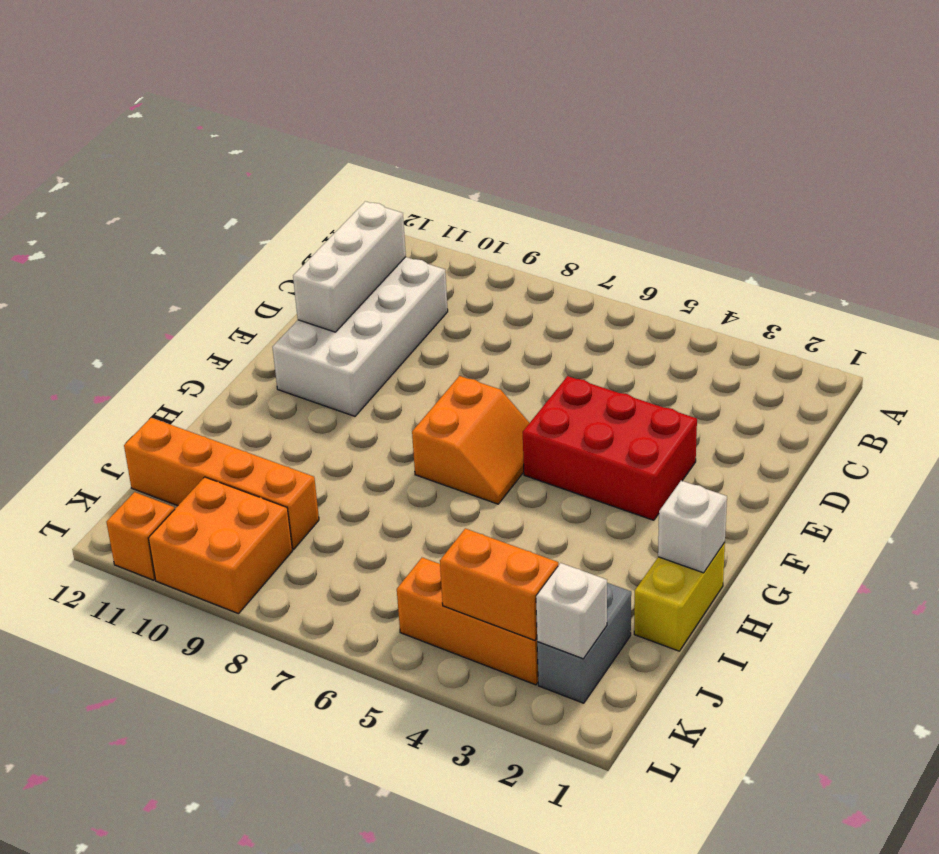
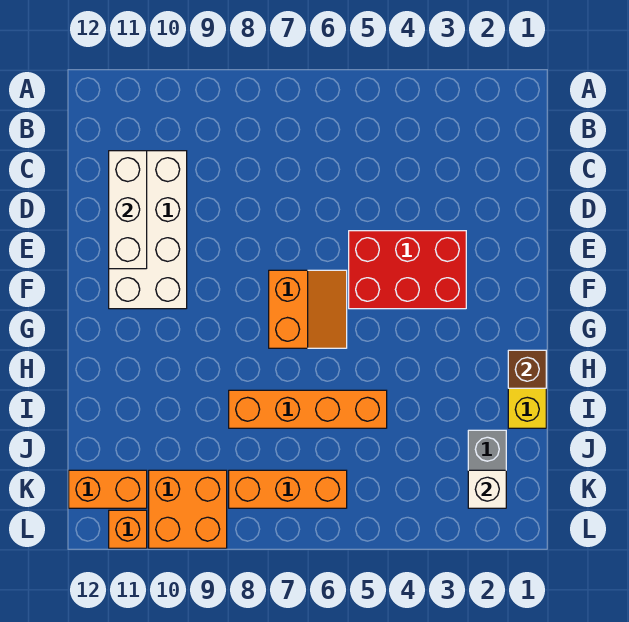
white brick H1 level 2 -> brown brick H1 level 2
orange brick J9:J12 level 1 -> orange brick I5:I8 level 1
orange brick K3:K5 level 1 -> orange brick K6:K8 level 1
orange brick K3:K4 level 2 -> orange brick K11:K12 level 1

